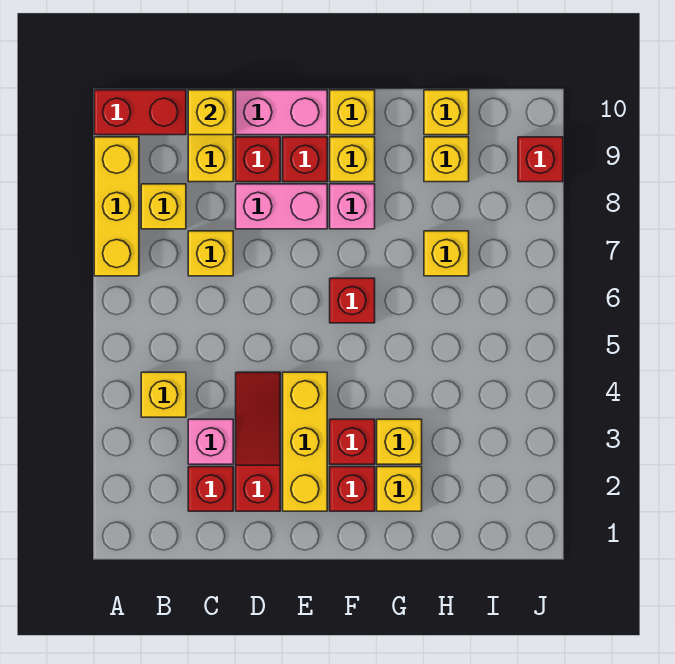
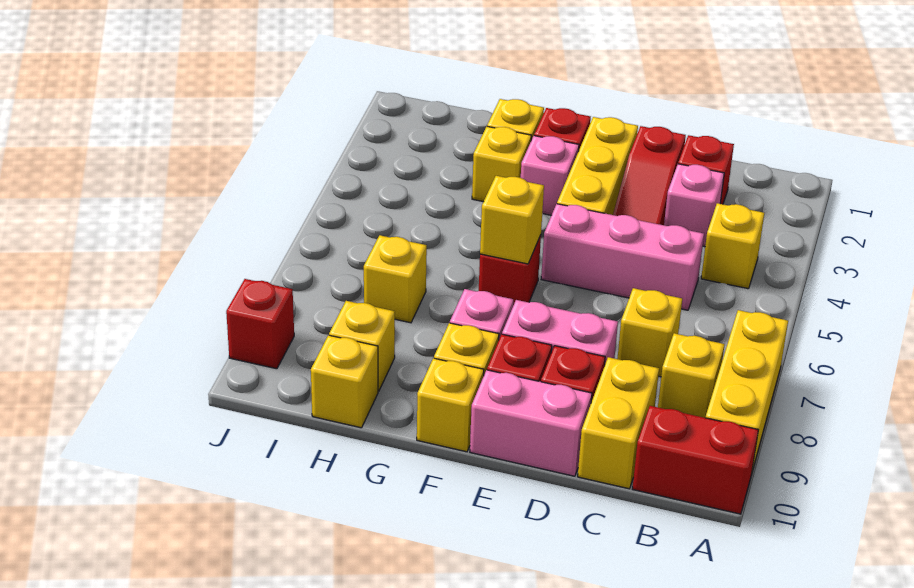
none -> pink brick C5:E5 level 1
yellow brick C10 level 2 -> yellow brick F6 level 2
red brick F3 level 1 -> pink brick F3 level 1

